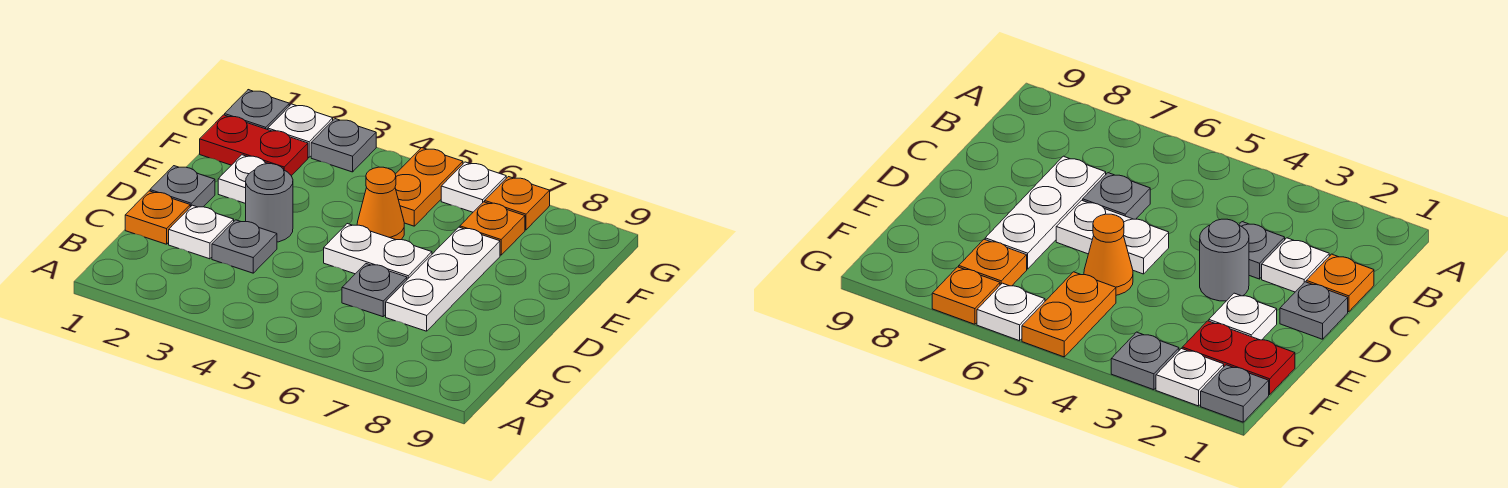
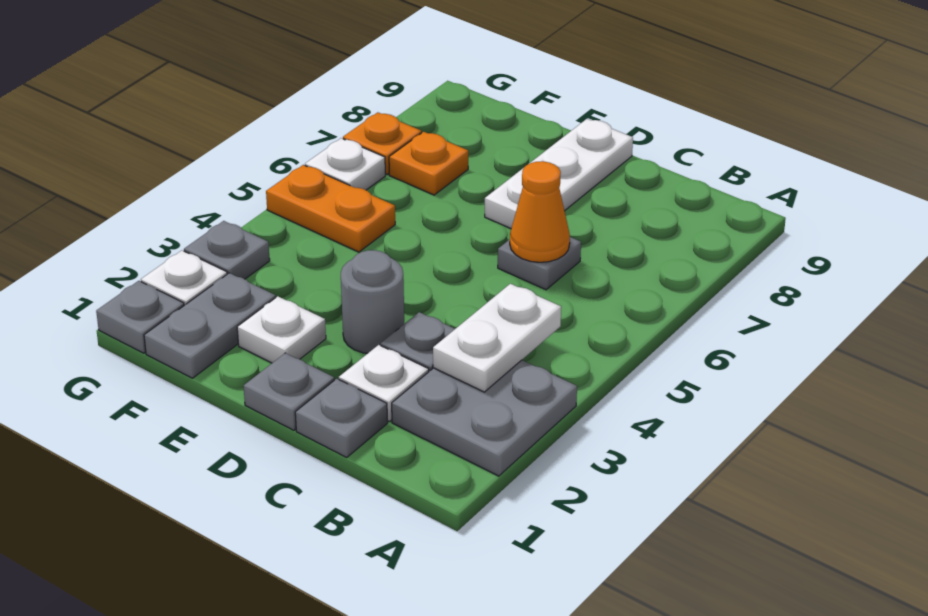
none -> grey plate A2:B3 level 1
orange plate C1 level 1 -> grey plate C1 level 1
white plate C7:E7 level 1 -> white plate D7:D9 level 1
white plate D5:D6 level 1 -> white plate B3:B4 level 2
orange cone E5 level 1 -> orange cone C6 level 2
red plate F1:F2 level 1 -> grey plate F1:F2 level 1

